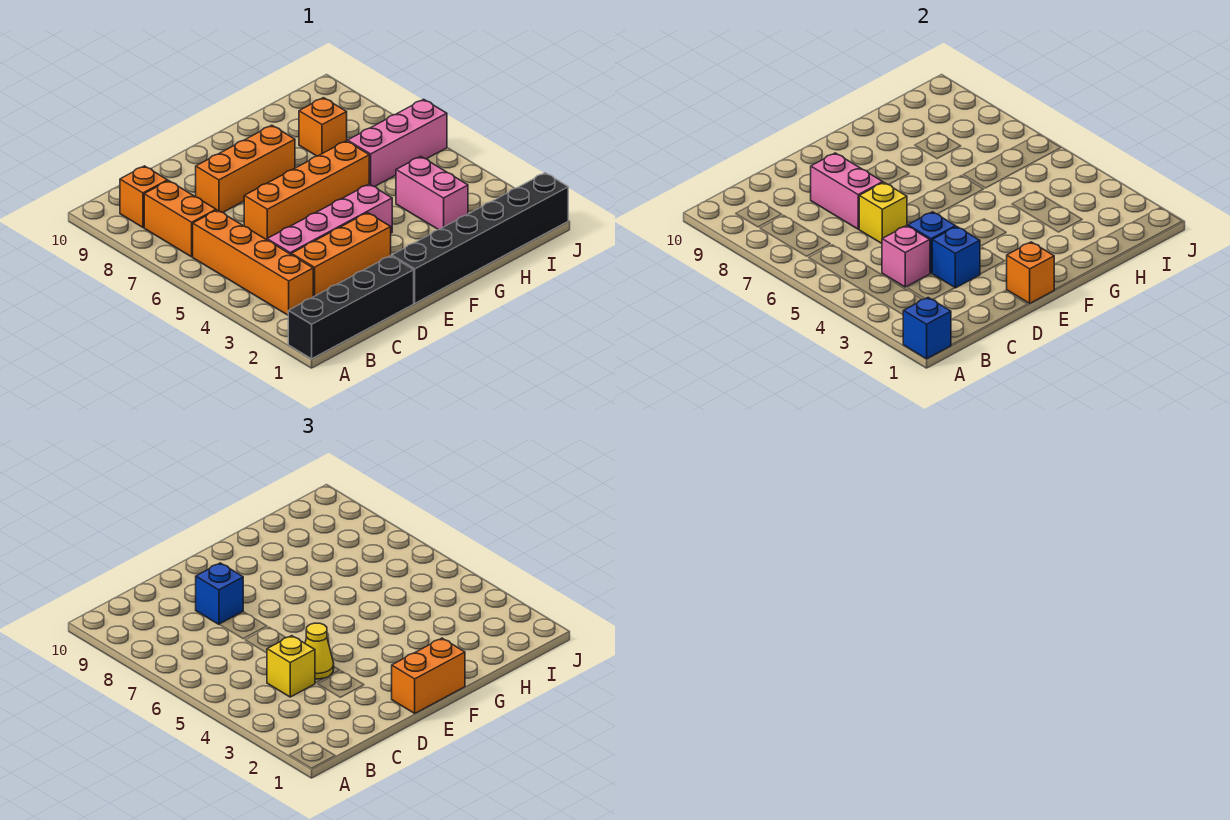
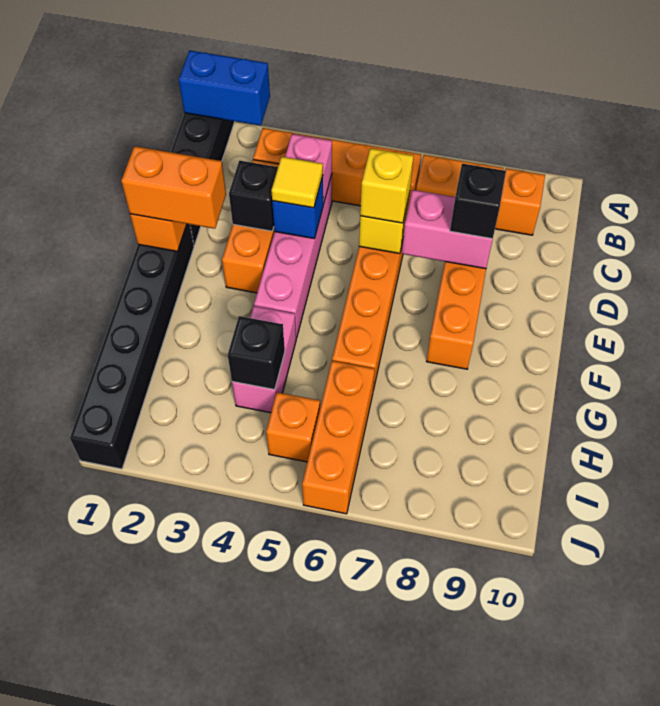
blue brick A1 level 2 -> blue brick A1:A2 level 2
yellow brick C4 level 3 -> yellow brick D6 level 3
blue brick D3 level 2 -> black brick D3 level 2
yellow cone D4 level 3 -> yellow tile D4 level 3
blue brick D8 level 3 -> black brick D8 level 3
orange brick E1:F1 level 3 -> orange brick E1:E2 level 3
pink brick H3:H4 level 1 -> pink brick G4:H4 level 1
none -> black brick H4 level 2
pink brick H6:J6 level 1 -> orange brick H6:J6 level 1
orange brick H8 level 1 -> orange brick I5 level 1

